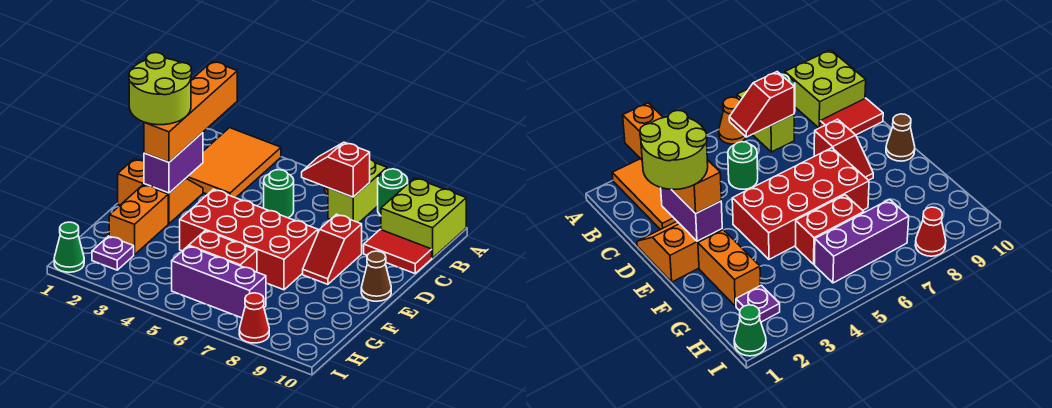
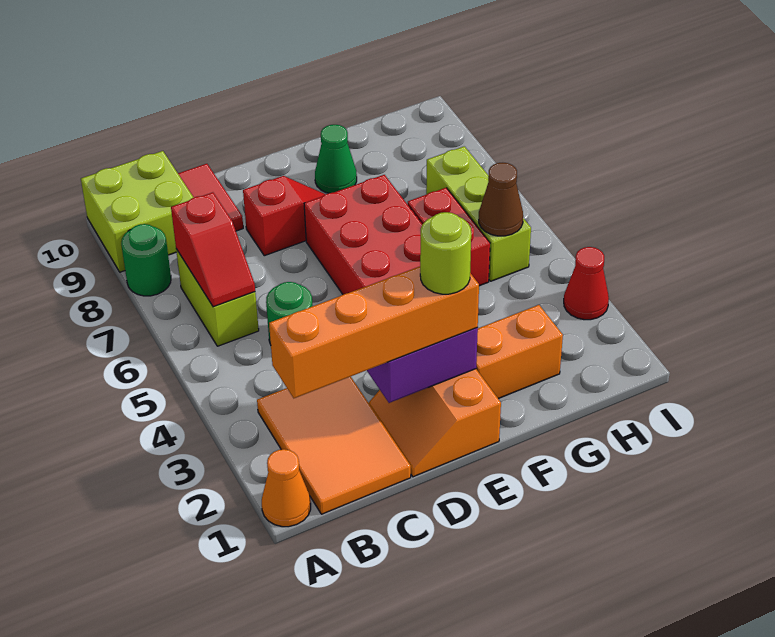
orange tile A2:C3 level 1 -> orange tile B1:C3 level 1
orange cone A6 level 1 -> orange cone A1 level 1
lime brick A7:B7 level 1 -> lime brick B6:B7 level 1
lime round brick D1:E2 level 4 -> lime round brick E2 level 4
brown cone E10 level 1 -> brown cone H5 level 2
purple plate H2 level 1 -> none
purple brick H5:H7 level 1 -> lime brick H5:H7 level 1
green cone I1 level 1 -> green cone F9 level 1
red cone I8 level 1 -> red cone I3 level 1

